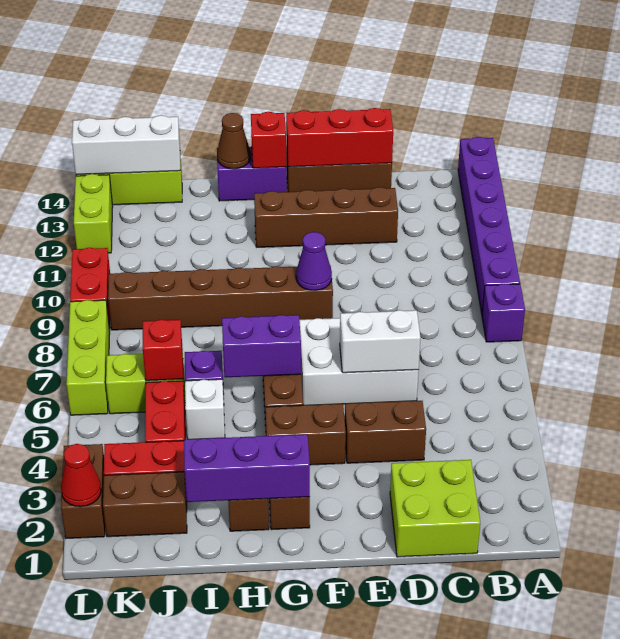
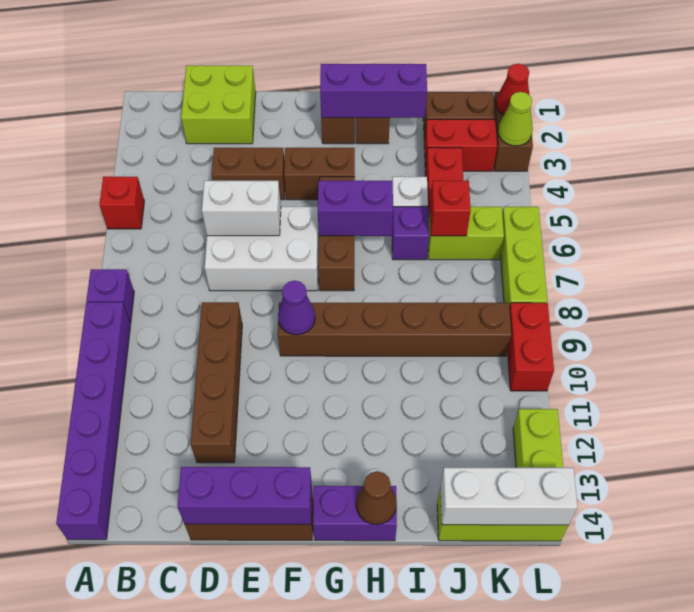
brown brick D12:G12 level 1 -> brown brick D9:D12 level 1
red brick D14:F14 level 2 -> purple brick D14:F14 level 2
red brick G14 level 2 -> red brick A5 level 1
none -> lime cone L3 level 2

